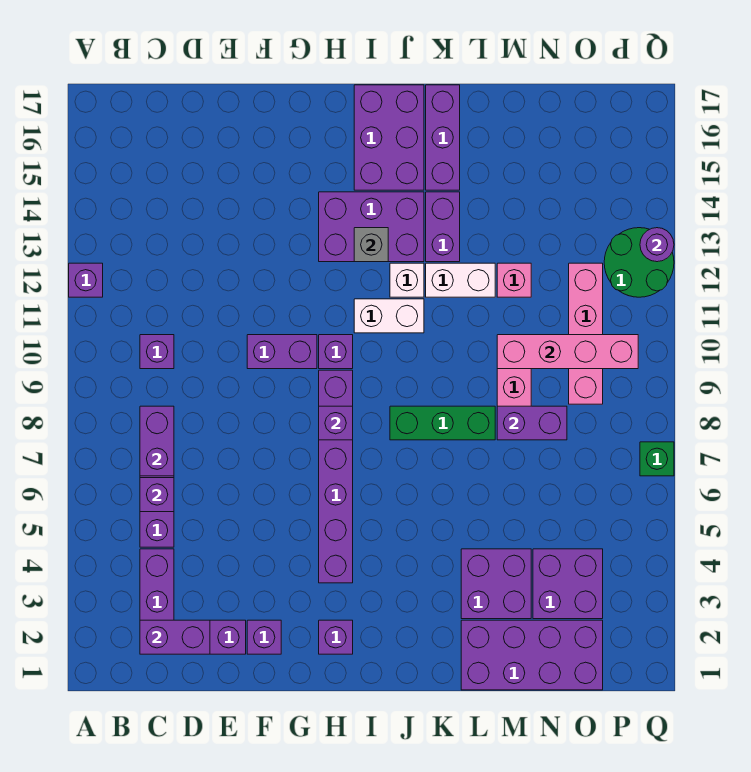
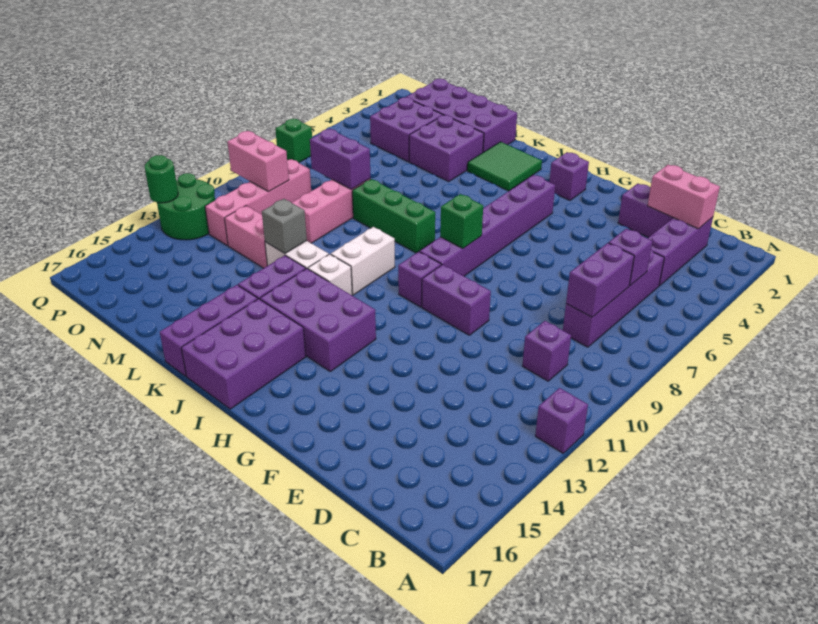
purple brick C2:D2 level 2 -> pink brick C2:D2 level 2
purple brick F2 level 1 -> none
purple brick H8 level 2 -> green brick H8 level 2
white brick I11:J11 level 1 -> white brick J10:J11 level 1
grey brick I13 level 2 -> grey brick L12 level 2
none -> green tile J2:K3 level 1
pink brick M10:P10 level 2 -> pink brick O10:P10 level 2
pink brick M12 level 1 -> pink brick M12:N12 level 1
purple round brick Q13 level 2 -> green round brick Q13 level 2

